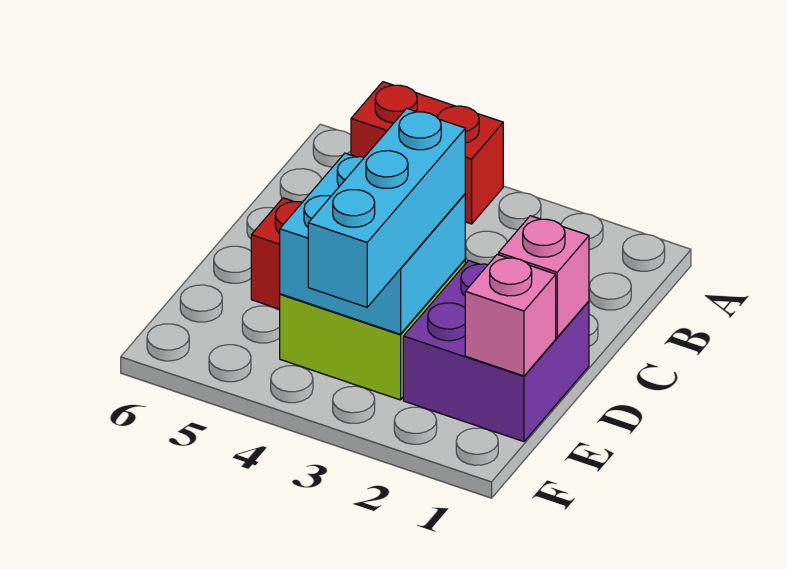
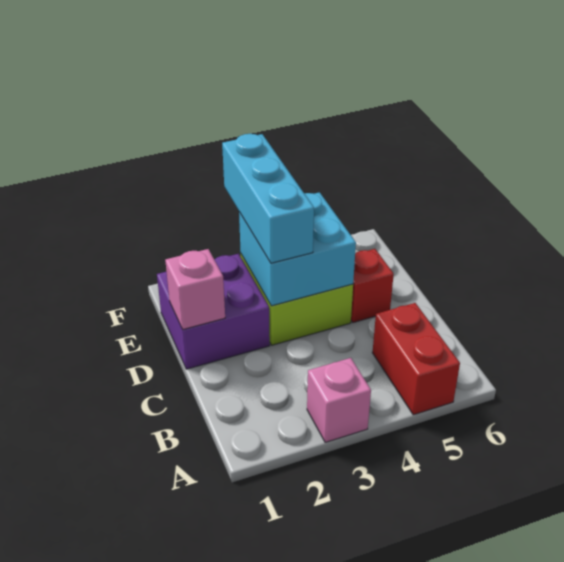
red brick A4:A5 level 1 -> red brick A5:B5 level 1
pink brick E1 level 2 -> pink brick A3 level 1

